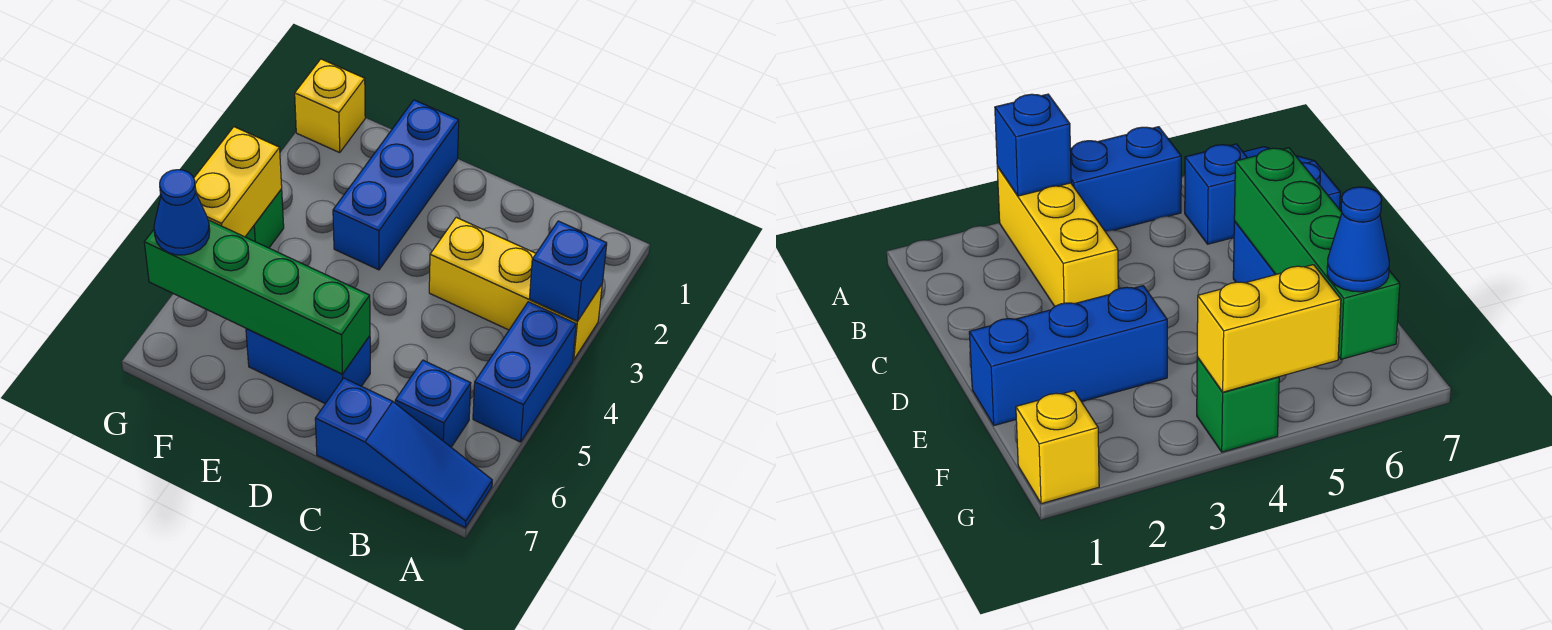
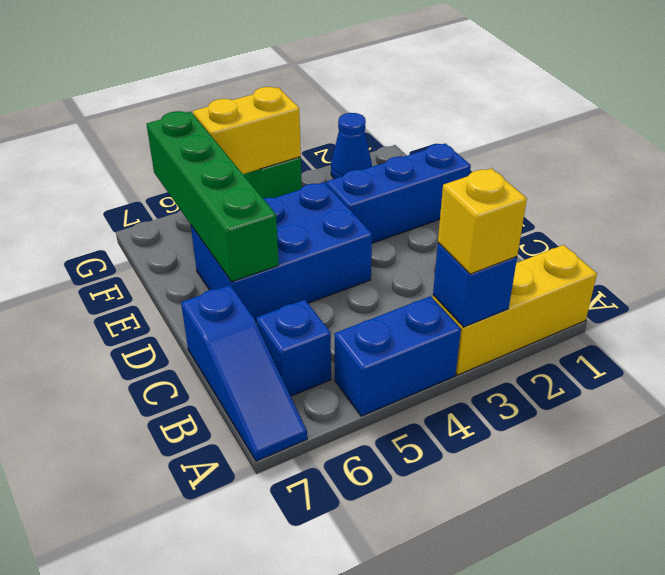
yellow brick A3:C3 level 1 -> yellow brick A1:A3 level 1
blue brick D6:E6 level 1 -> blue brick D4:E6 level 1
yellow brick G1 level 1 -> yellow brick A3 level 3
blue cone G6 level 3 -> blue cone G2 level 1

